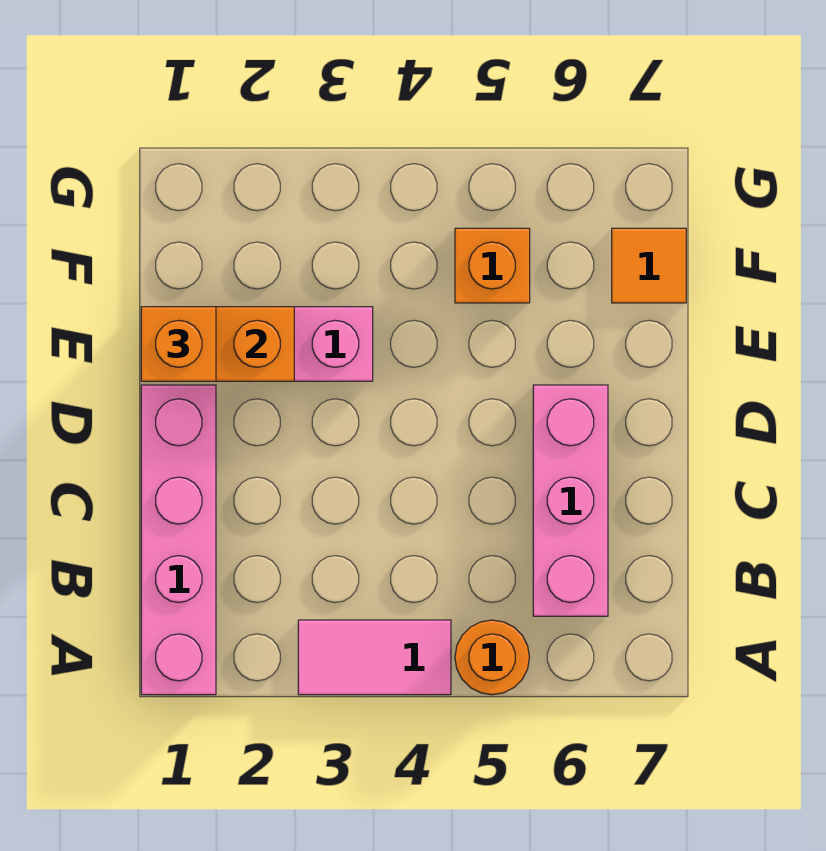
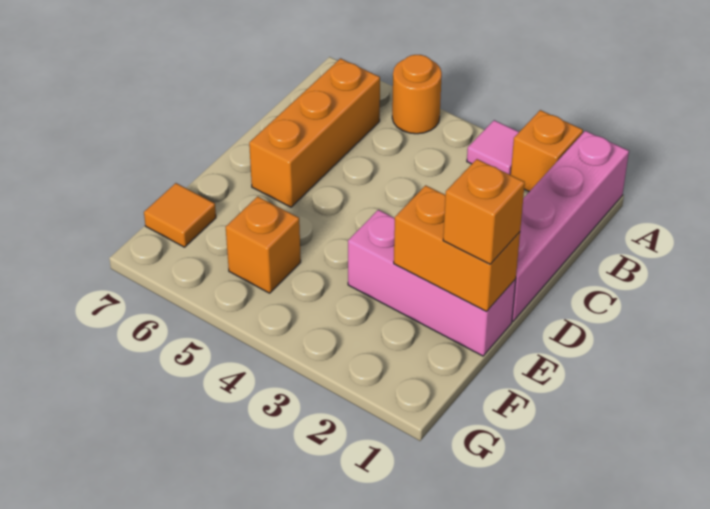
none -> orange brick A2 level 1
pink tile A3:A4 level 1 -> pink tile A3 level 1
pink brick B6:D6 level 1 -> orange brick B6:D6 level 1

